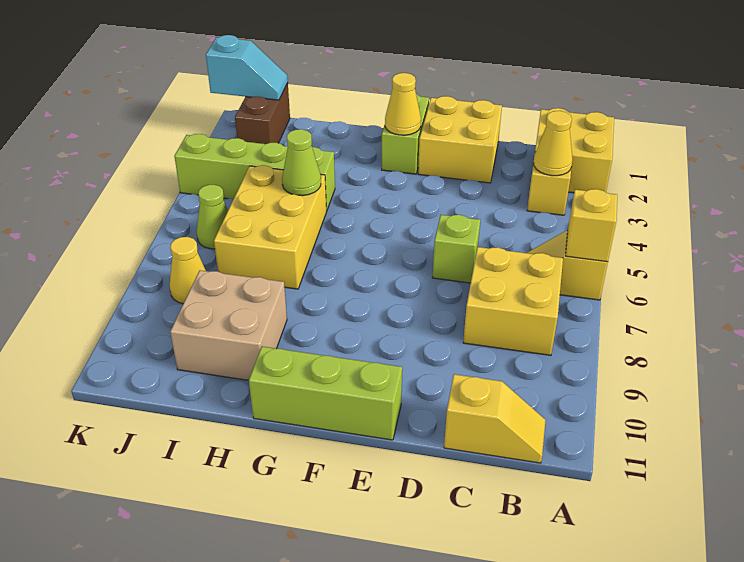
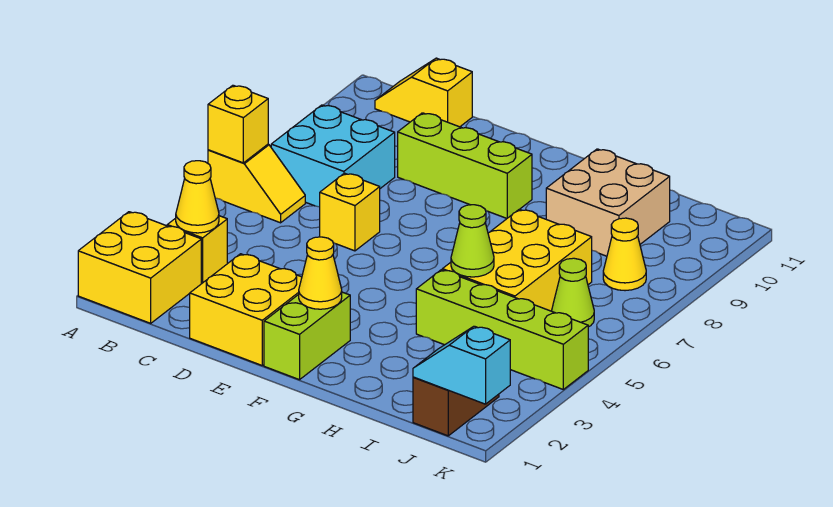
yellow brick B7:C8 level 1 -> cyan brick B7:C8 level 1
lime brick D6 level 1 -> yellow brick D6 level 1
lime brick E11:G11 level 1 -> lime brick D9:F9 level 1

